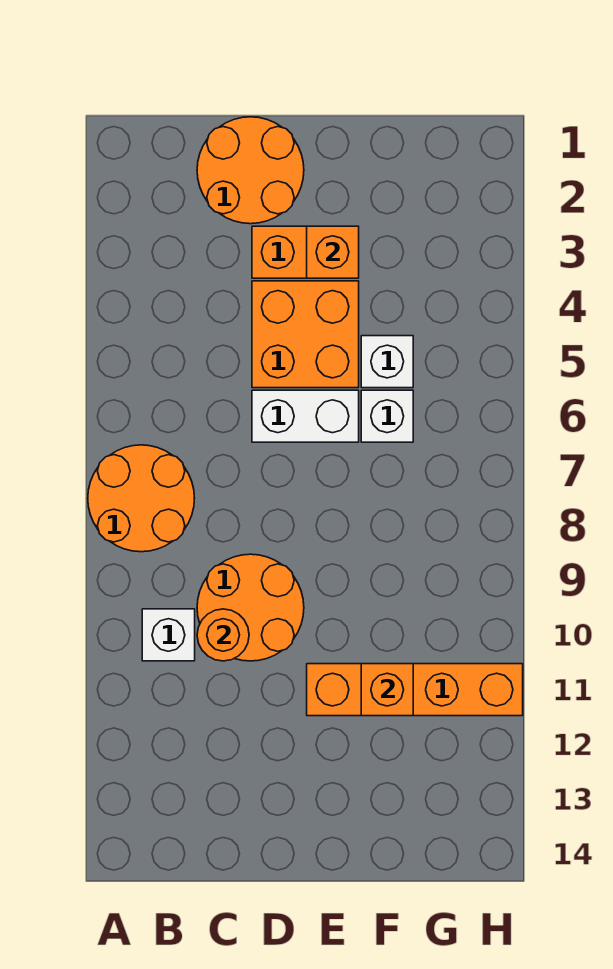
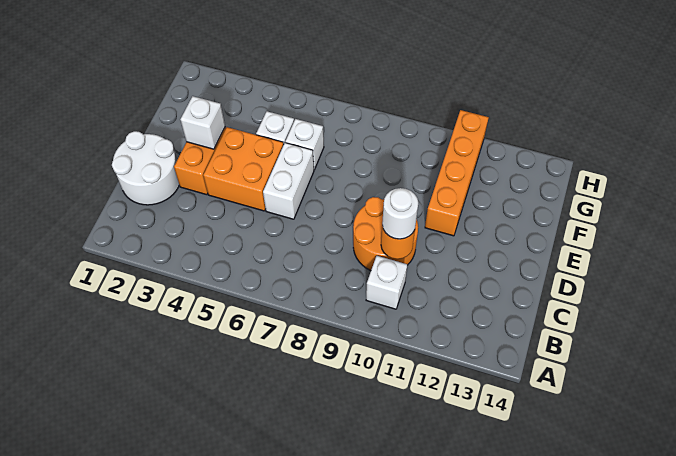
orange round brick A7:B8 level 1 -> none
orange round brick C1:D2 level 1 -> white round brick C1:D2 level 1
none -> white round brick C10 level 3
orange brick E3 level 2 -> white brick E3 level 2
orange brick F11 level 2 -> none

